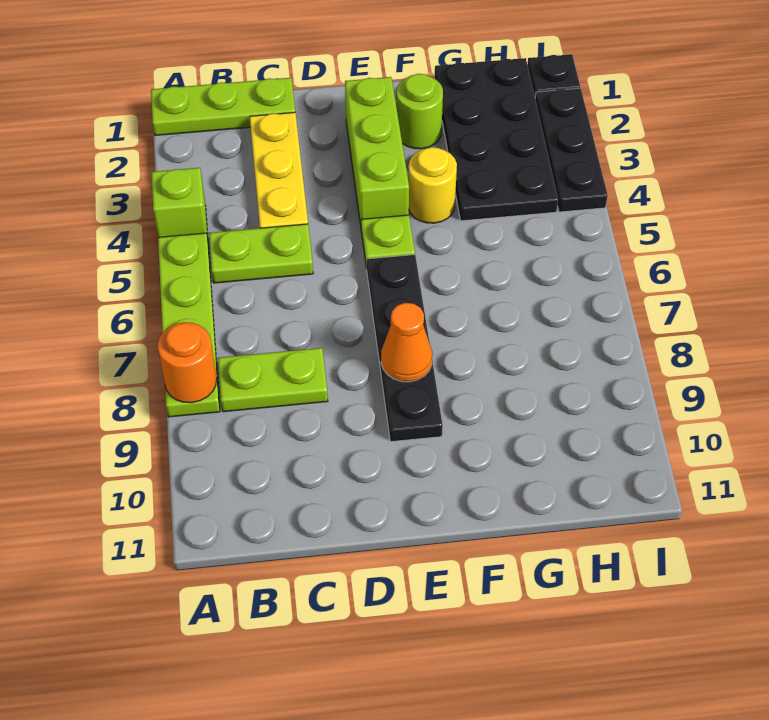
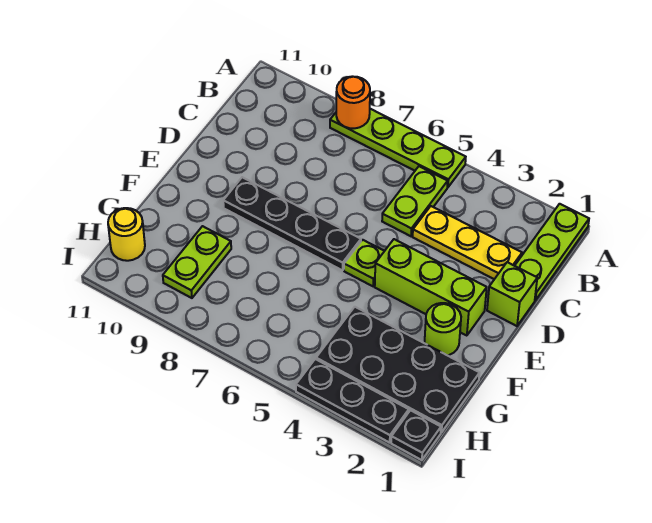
lime brick A4 level 1 -> lime brick D1 level 1
lime plate B8:C8 level 1 -> lime plate G9:H9 level 1
orange cone E8 level 2 -> none
yellow round brick F4 level 1 -> yellow round brick H11 level 1

